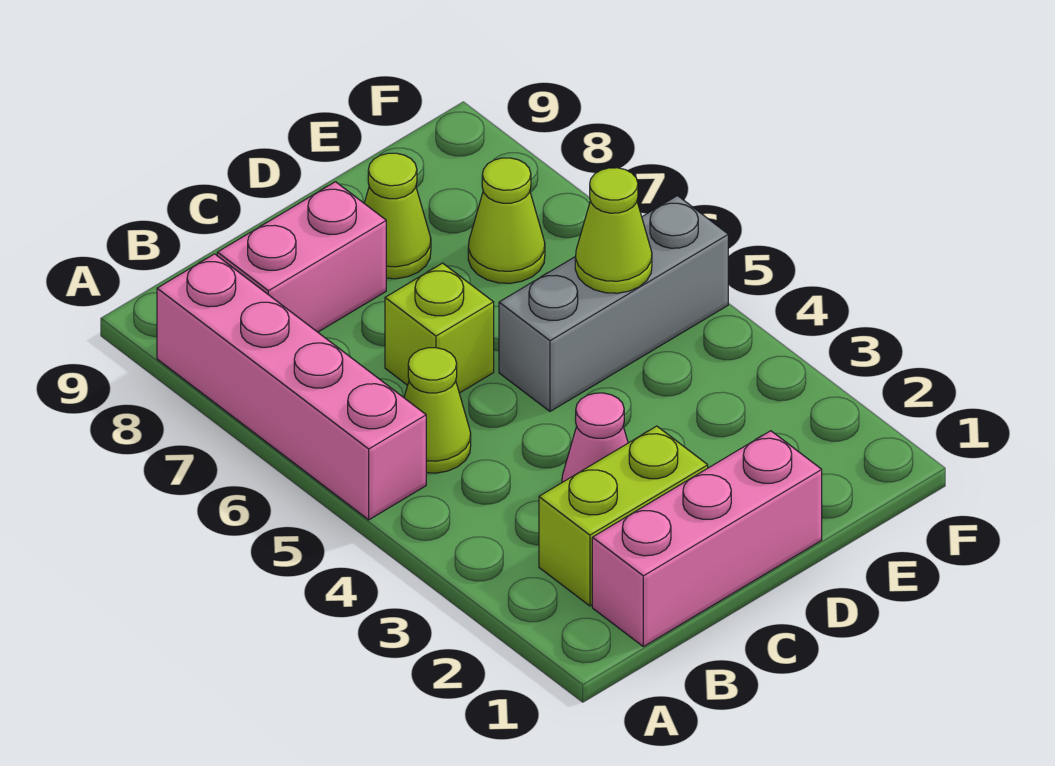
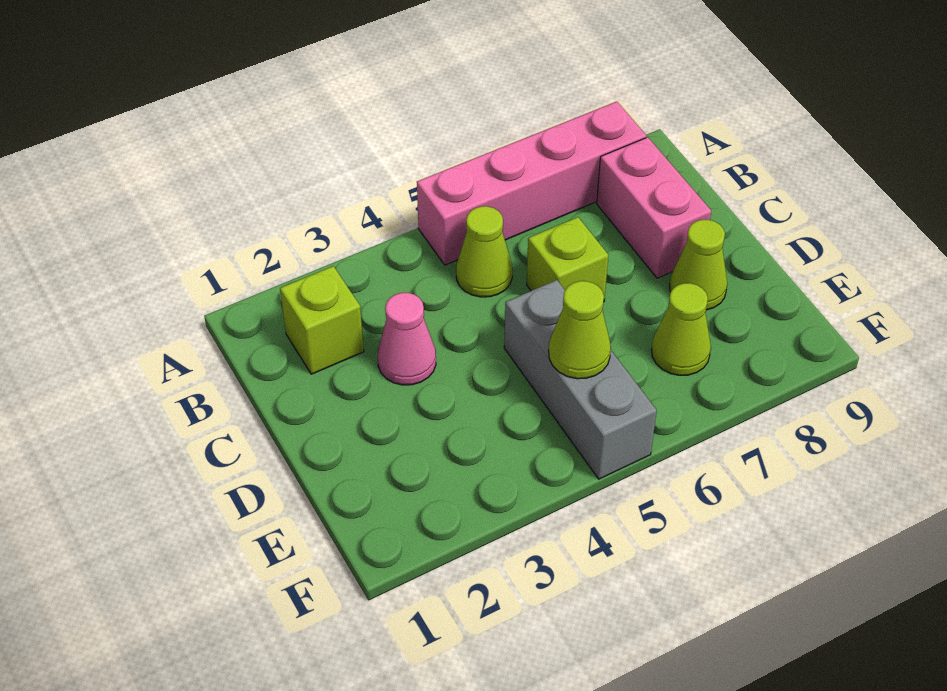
pink brick B1:D1 level 1 -> none
lime brick B2:C2 level 1 -> lime brick B2 level 1

